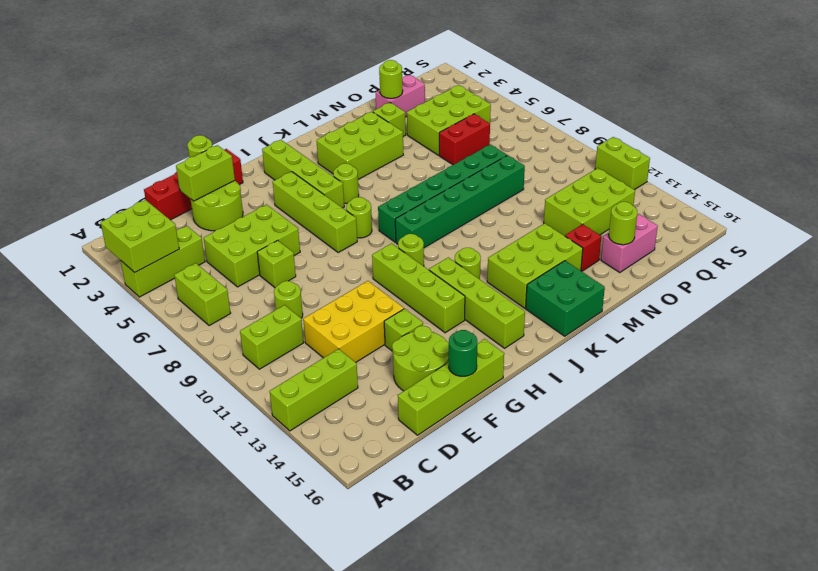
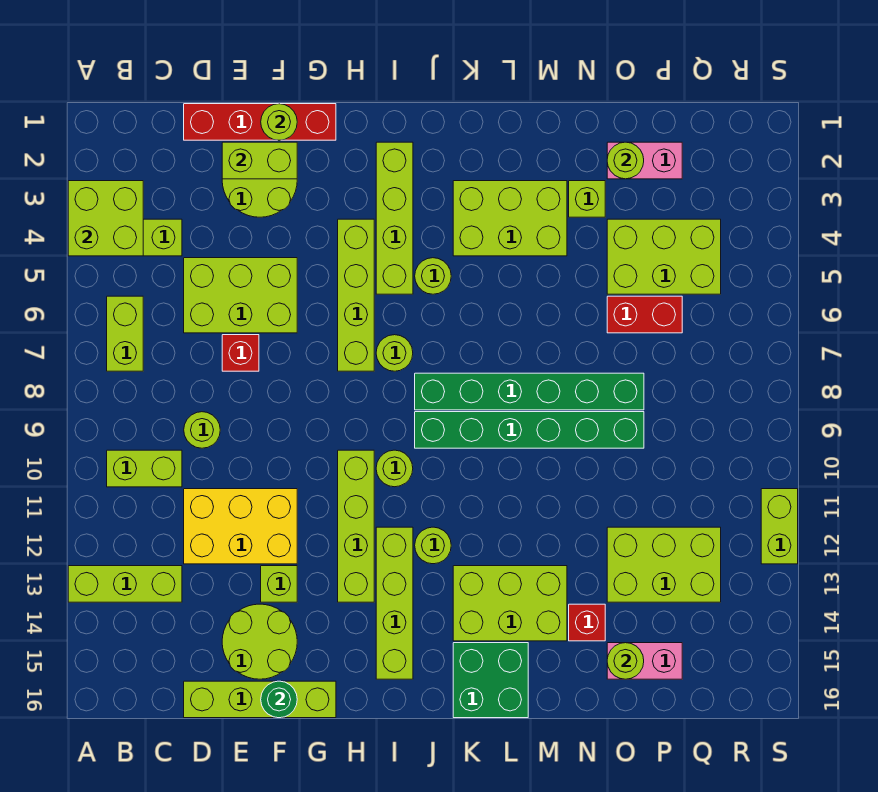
lime brick E7 level 1 -> red brick E7 level 1

